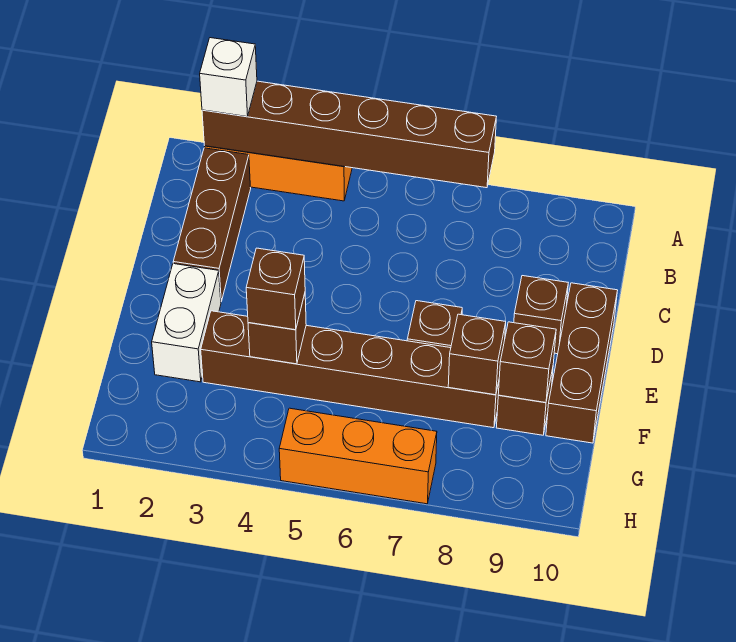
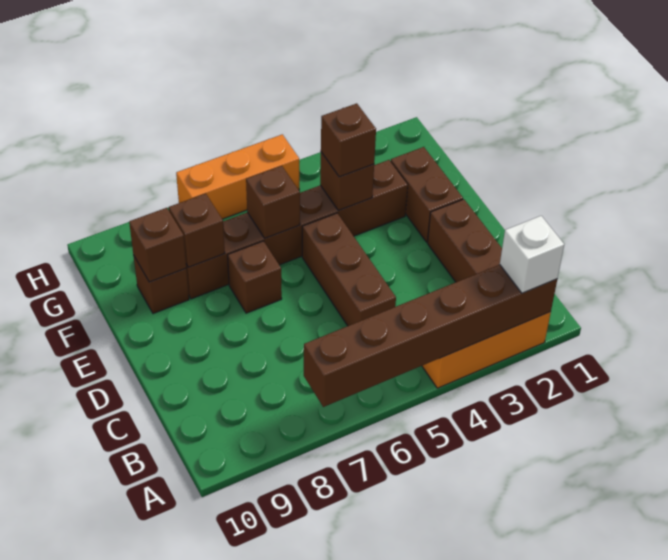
brown brick D9 level 1 -> brown brick F6 level 2
brown brick D10:F10 level 1 -> brown brick C5:E5 level 1
white brick E2:F2 level 1 -> brown brick E2:F2 level 1

